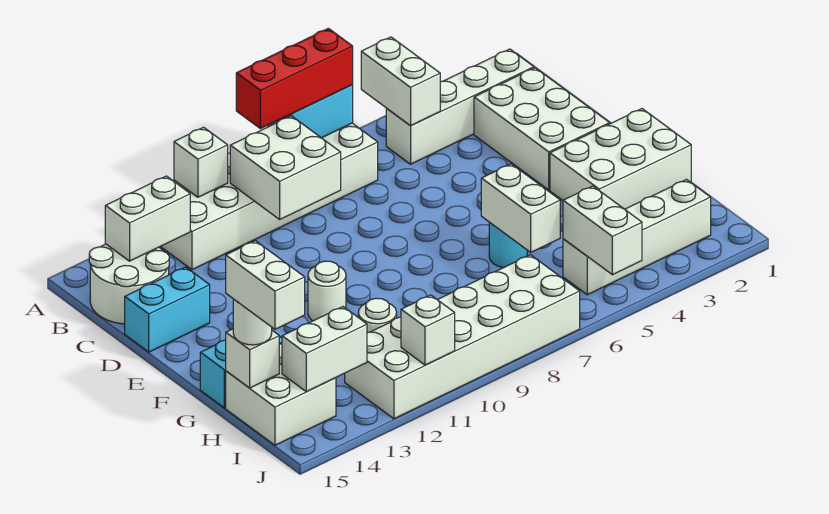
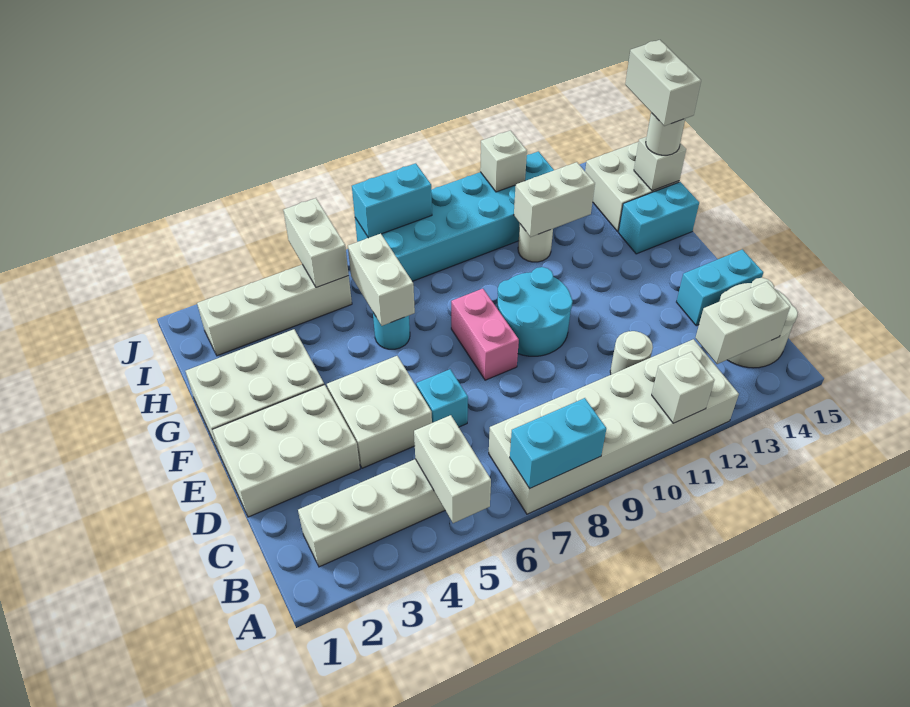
red brick A7:A9 level 3 -> none
white brick B9:C10 level 2 -> white brick D4:E5 level 1
white brick C2:E3 level 1 -> white brick D1:E3 level 1
none -> cyan brick D6 level 1
none -> pink brick E8:F8 level 1
none -> cyan round brick E9:F10 level 1
white round brick F11 level 1 -> white round brick C11 level 1
white brick I7:J12 level 1 -> cyan brick I7:J12 level 1
white brick I13:I14 level 2 -> white brick H11:H12 level 2
none -> cyan brick J7:J8 level 2

